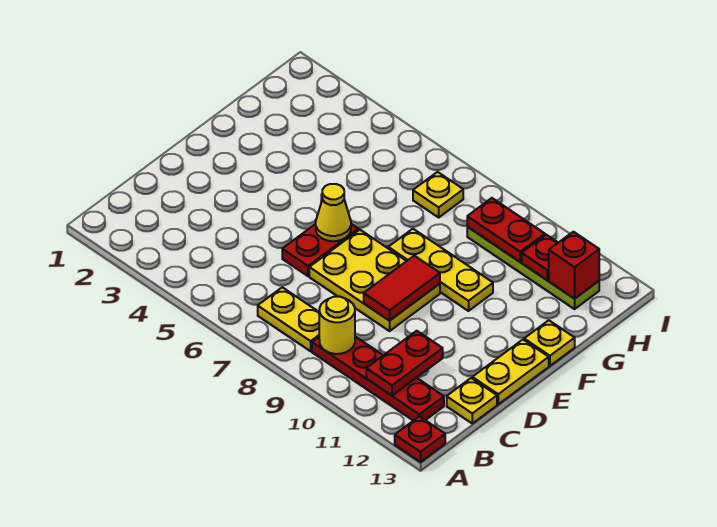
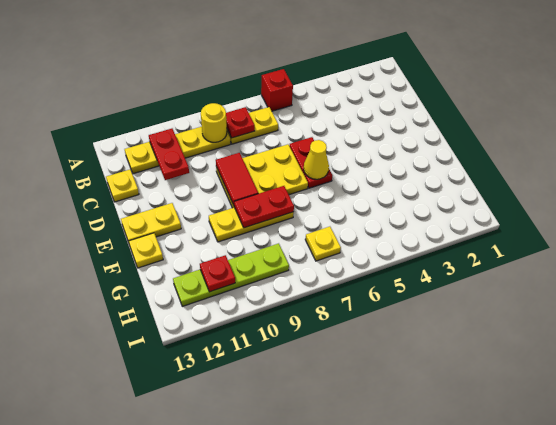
red plate A13 level 1 -> red plate B8 level 2
red plate B9:B12 level 1 -> yellow plate B9:B12 level 1
yellow plate D13:E13 level 1 -> yellow plate E12:E13 level 1
red plate H9:H10 level 2 -> red plate F8:F9 level 2
red brick H12 level 2 -> red brick A6 level 1

